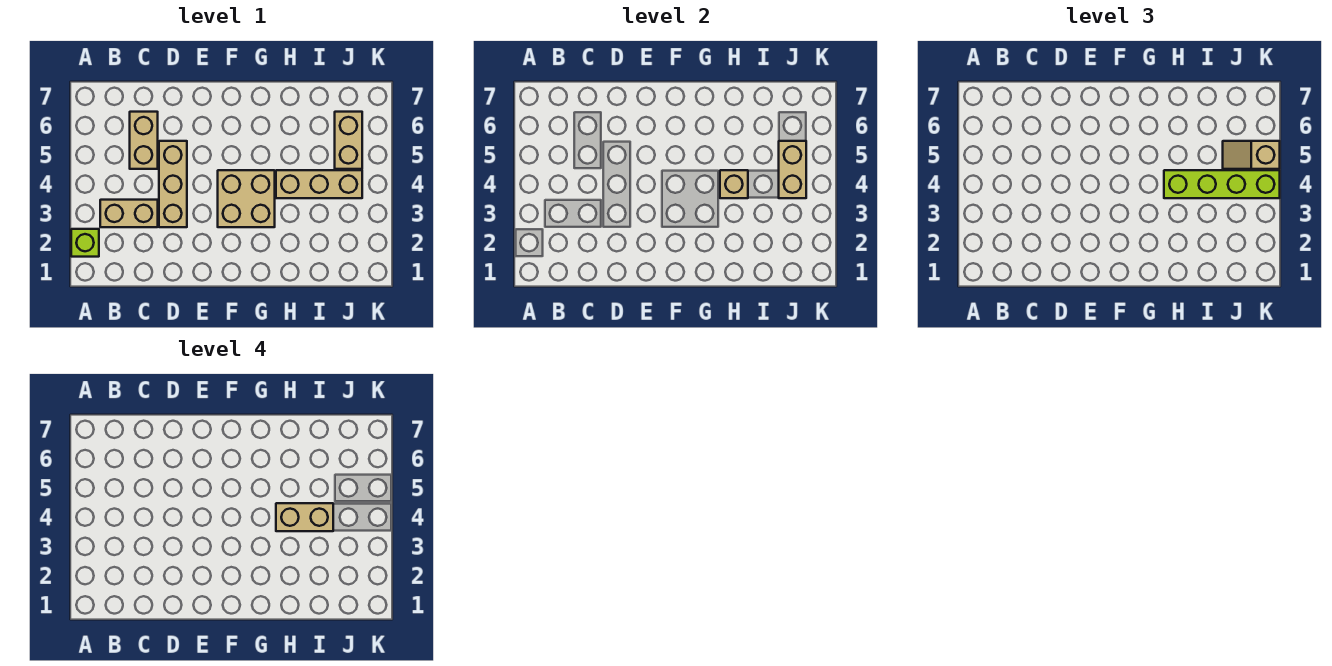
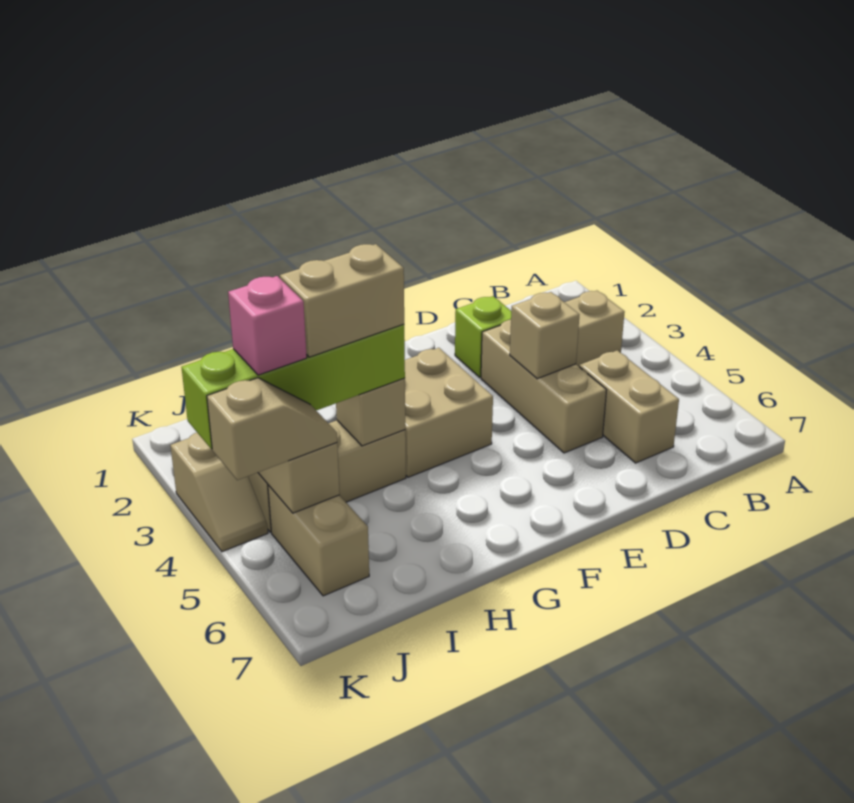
lime brick A2 level 1 -> lime brick D2 level 1
none -> tan brick D4 level 2
none -> pink brick J4 level 4
none -> tan slope K3:K4 level 1 top 3

